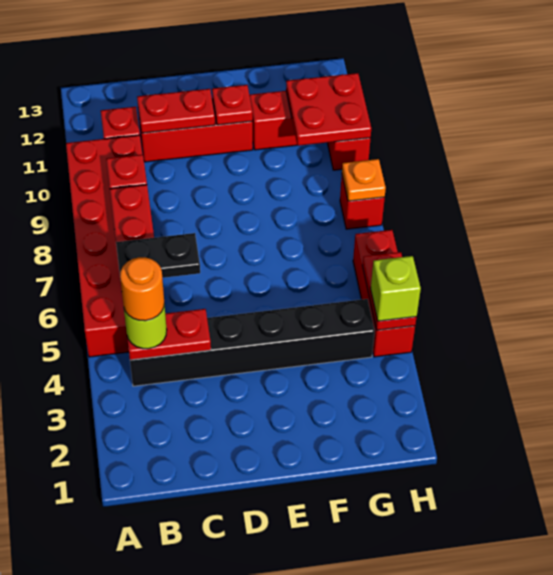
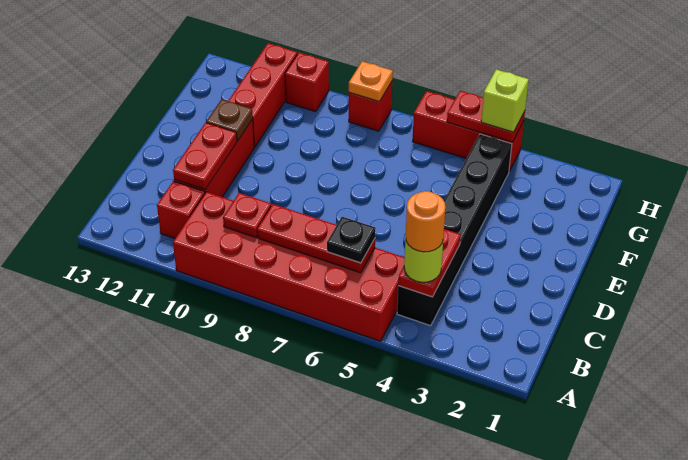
black plate B6:C6 level 3 -> black plate B6 level 3
red plate E11 level 2 -> brown plate E11 level 2
red plate G10:H11 level 2 -> none

